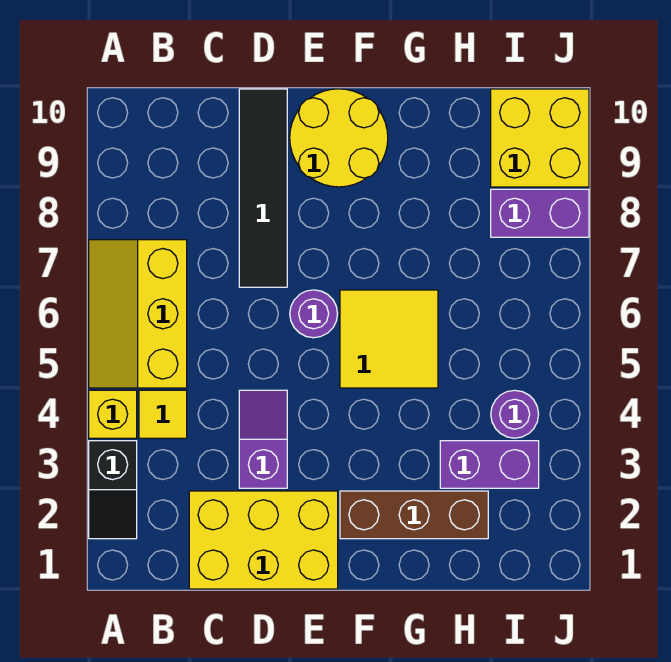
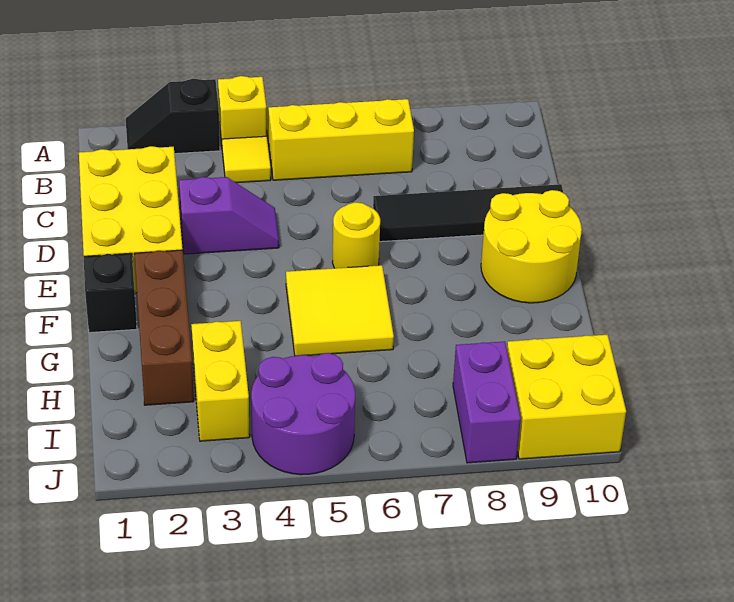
purple round brick E6 level 1 -> yellow round brick E6 level 1
none -> black brick F1 level 1
purple brick H3:I3 level 1 -> yellow brick H3:I3 level 1
purple round brick I4 level 1 -> purple round brick I4:J5 level 1

